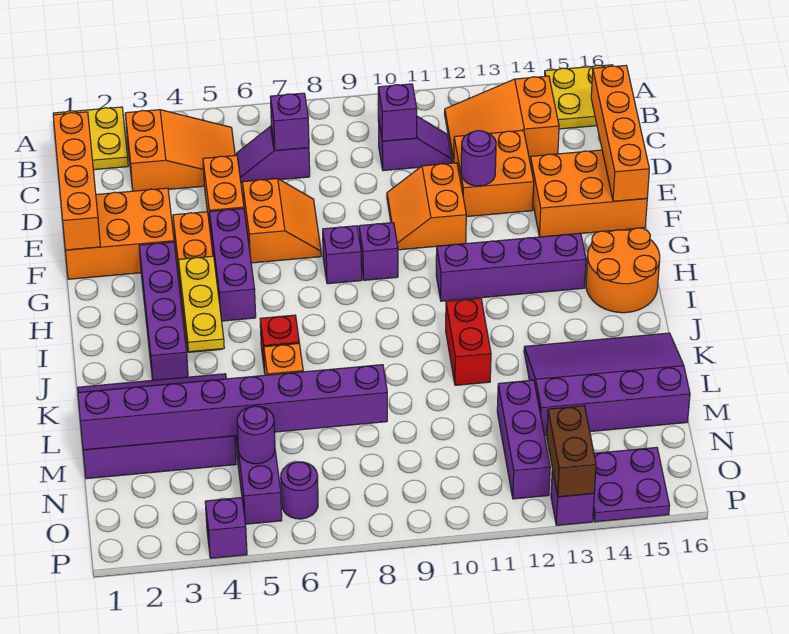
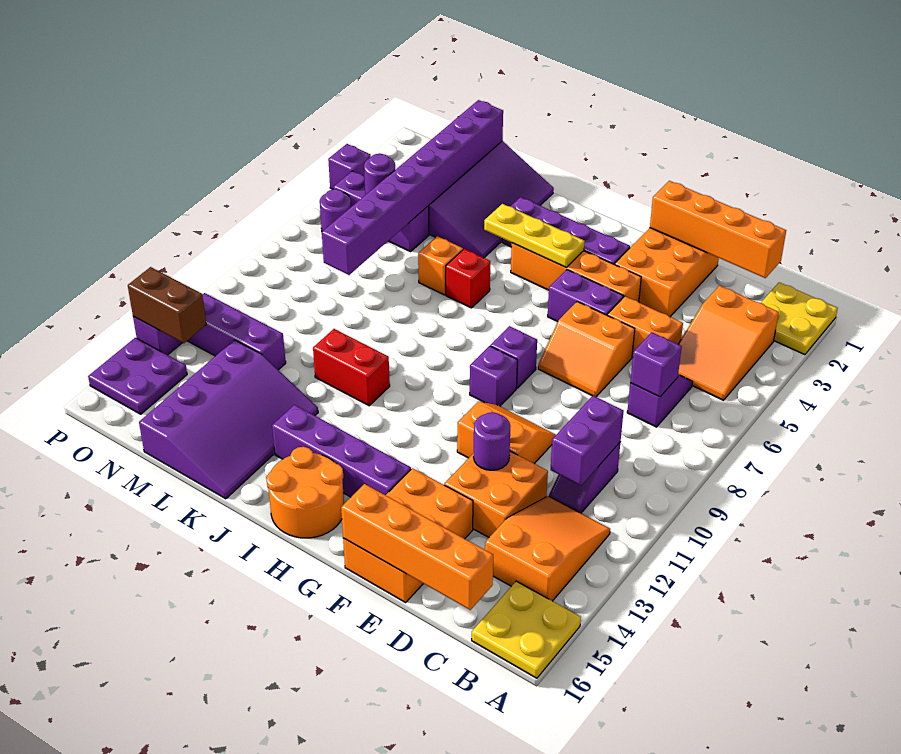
purple brick C10 level 2 -> purple brick C10:C11 level 2
purple brick F5:H5 level 1 -> purple brick F5:G5 level 1
purple brick H11:H14 level 1 -> purple brick G14:J14 level 1

